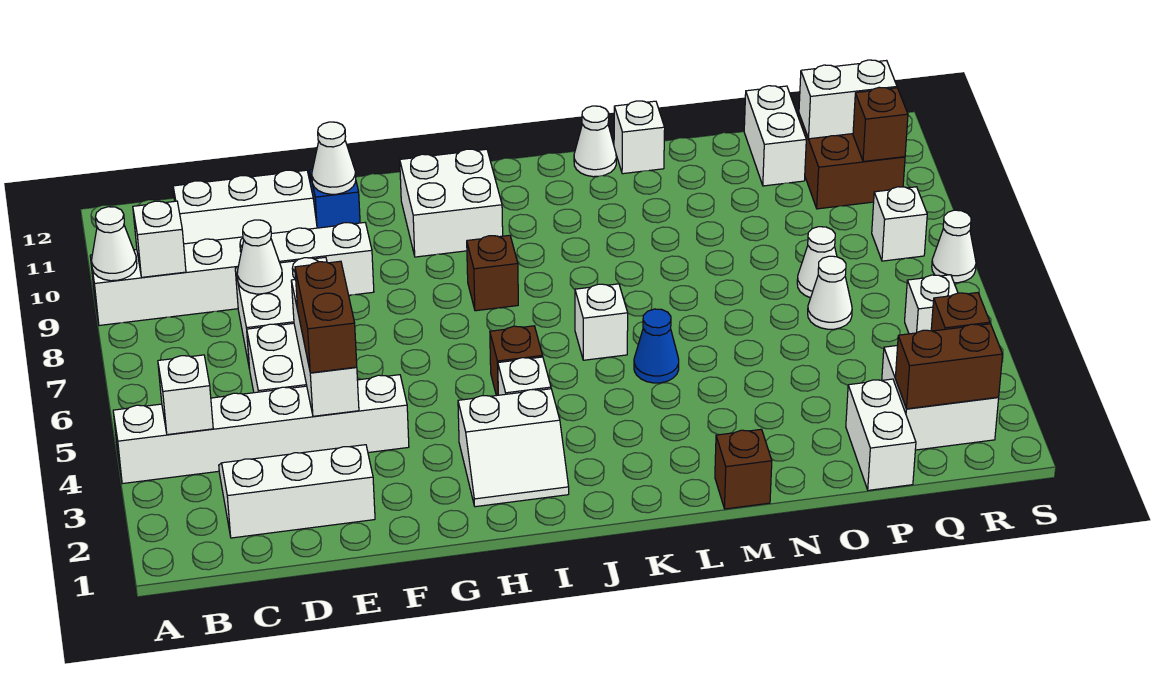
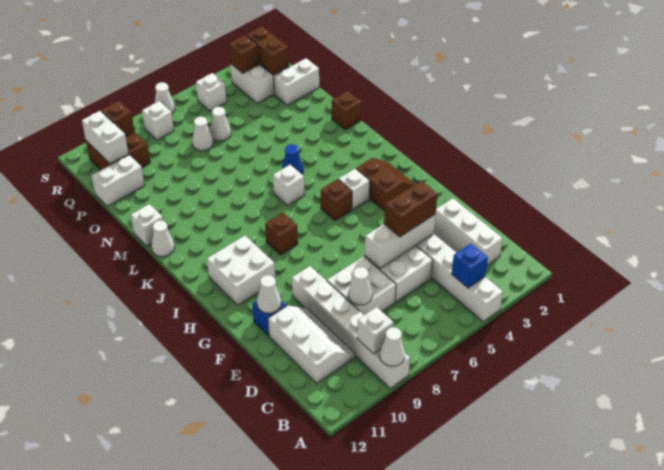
white brick B4 level 2 -> blue brick B4 level 2
white slope H2:I3 level 1 top 3 -> brown slope H2:I3 level 1 top 3

